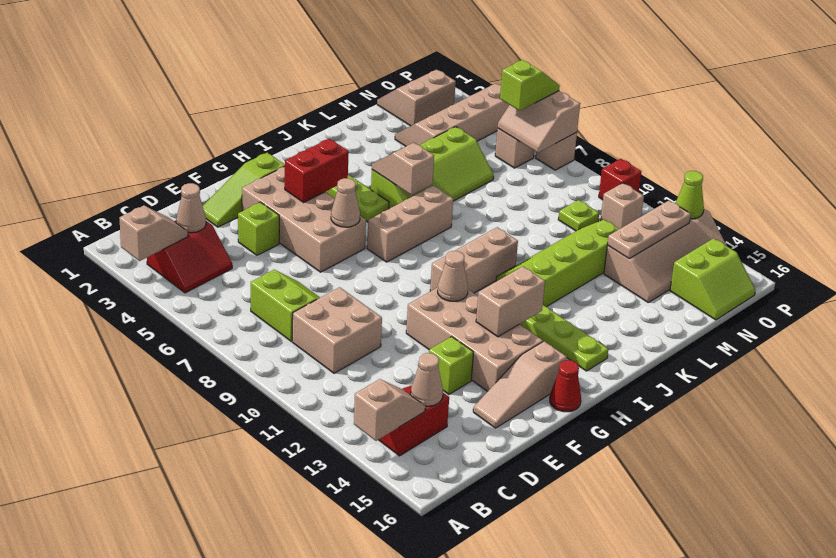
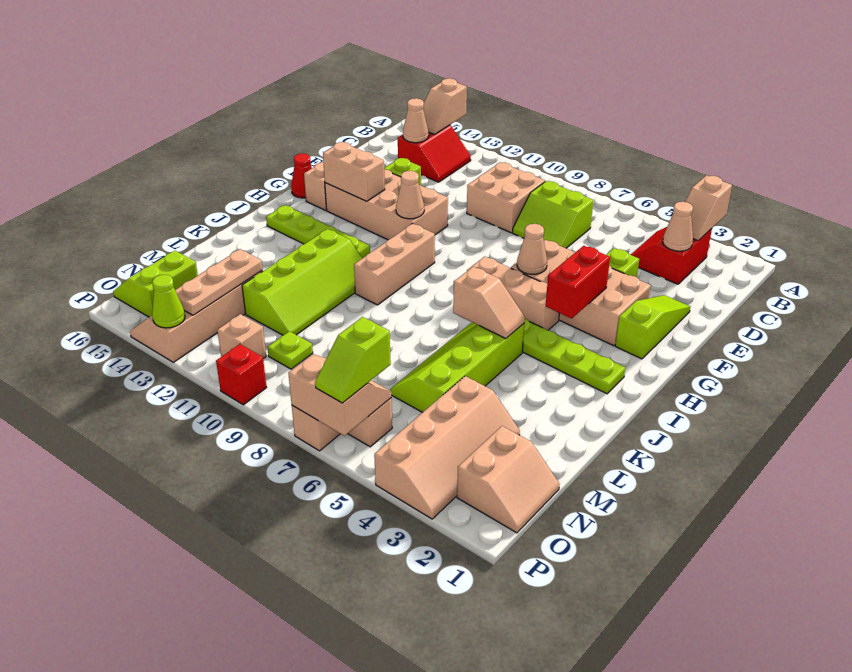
tan brick G13:H13 level 2 -> tan brick G13:G14 level 2
tan brick H7:J7 level 1 -> tan brick H5:H7 level 1

